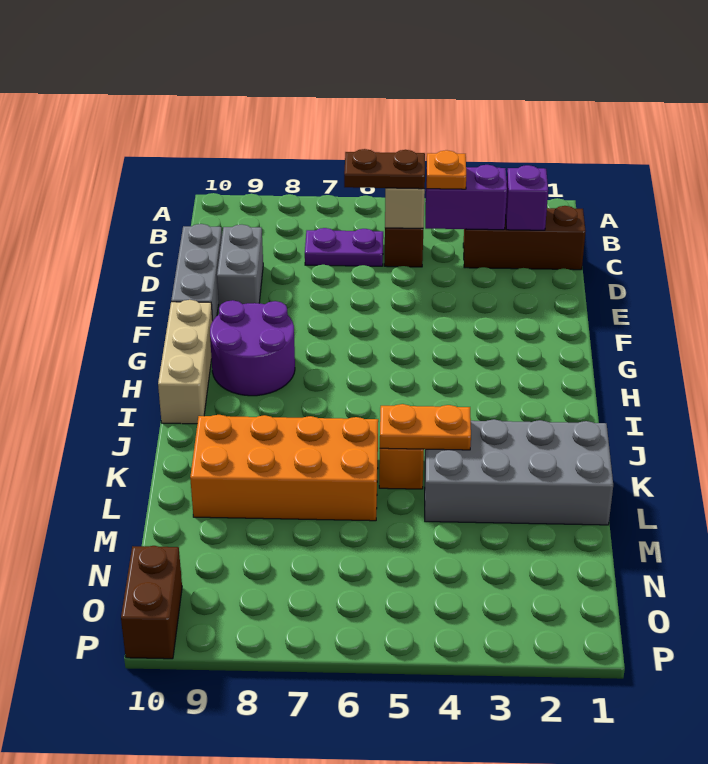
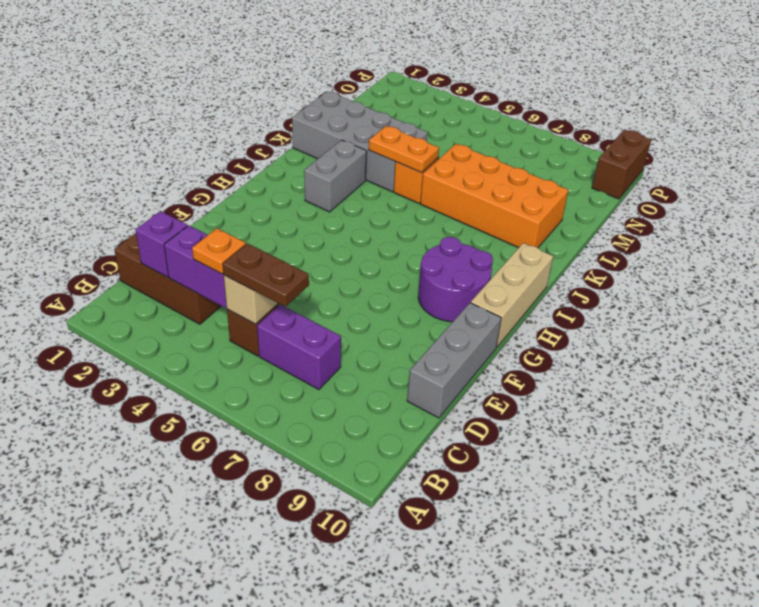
purple plate C6:C7 level 1 -> purple brick C6:C7 level 1
grey brick D9:E9 level 1 -> grey brick I3:J3 level 1

